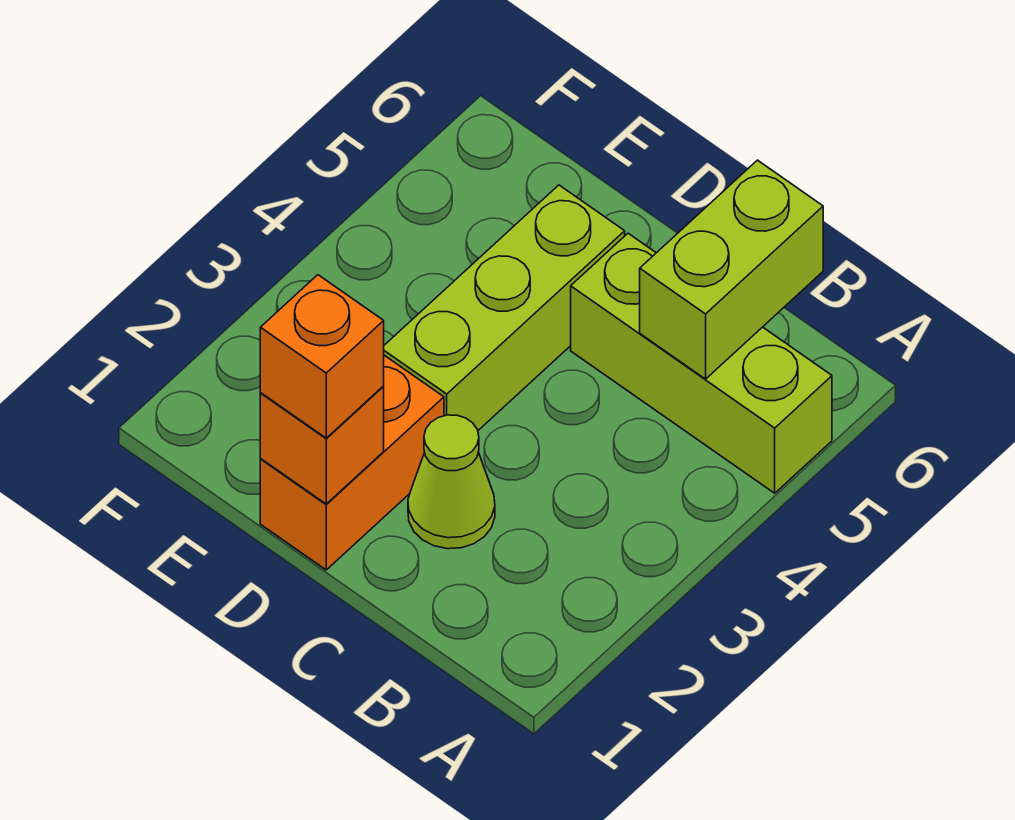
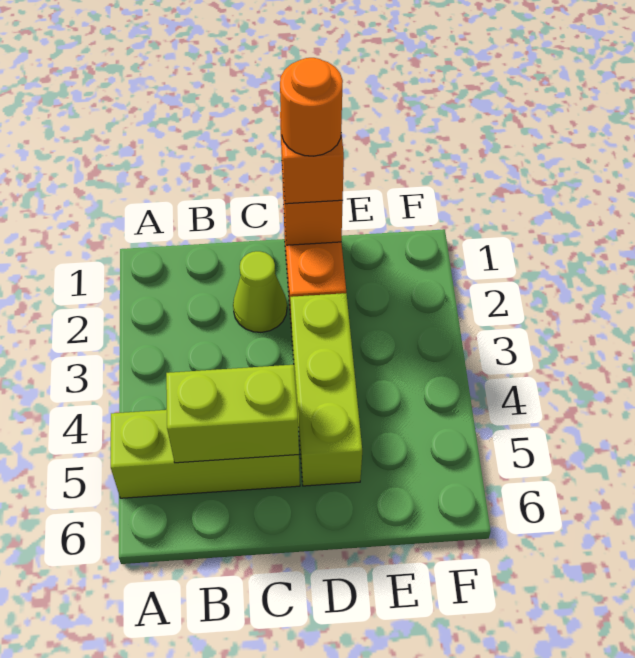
lime brick B5:B6 level 2 -> lime brick B5:C5 level 2
none -> orange round brick D1 level 4

